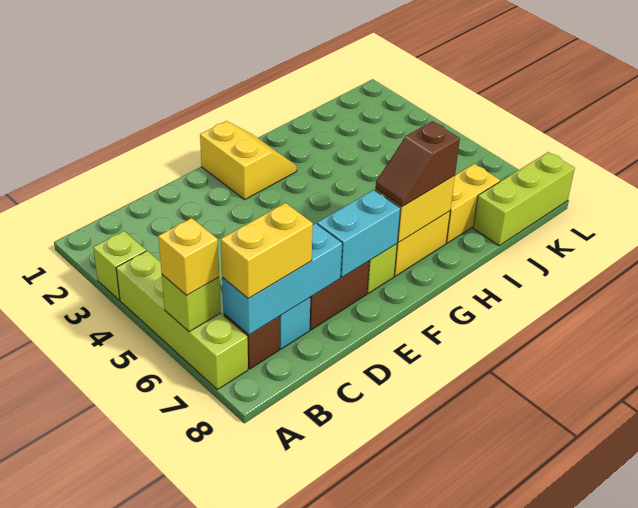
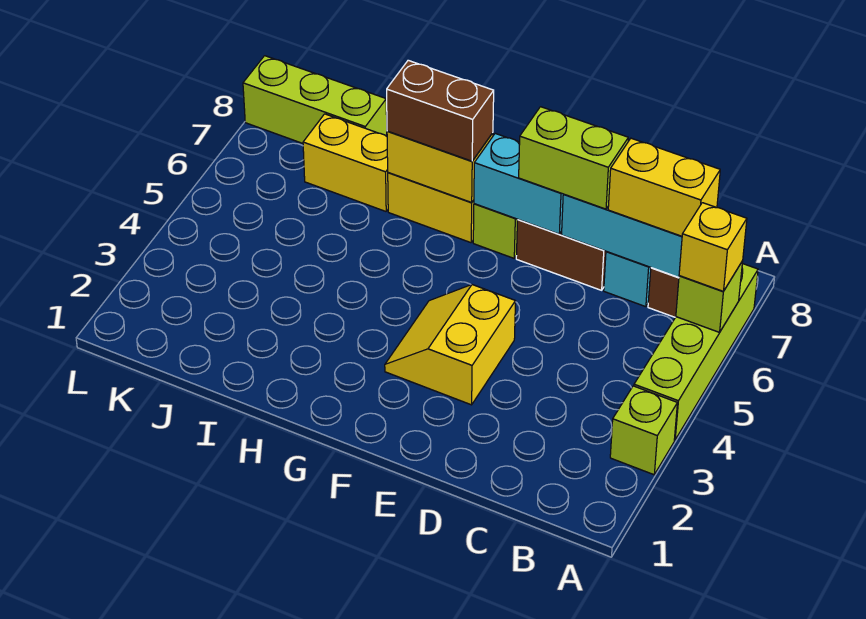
none -> lime brick D7:E7 level 3
yellow slope F1:G2 level 1 top F -> yellow slope E3:F4 level 1 top E
brown slope G7:H7 level 3 top H -> brown brick G7:H7 level 3

